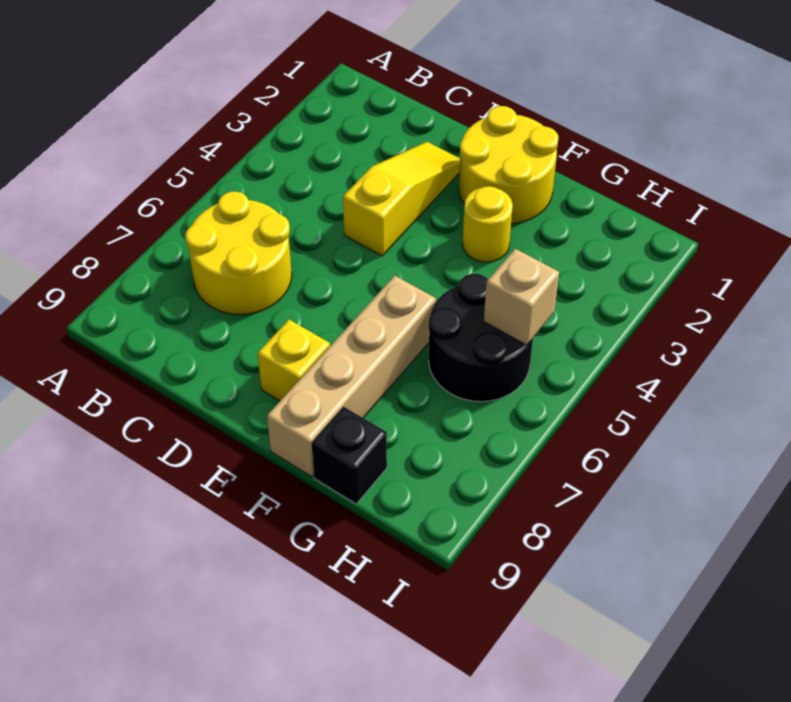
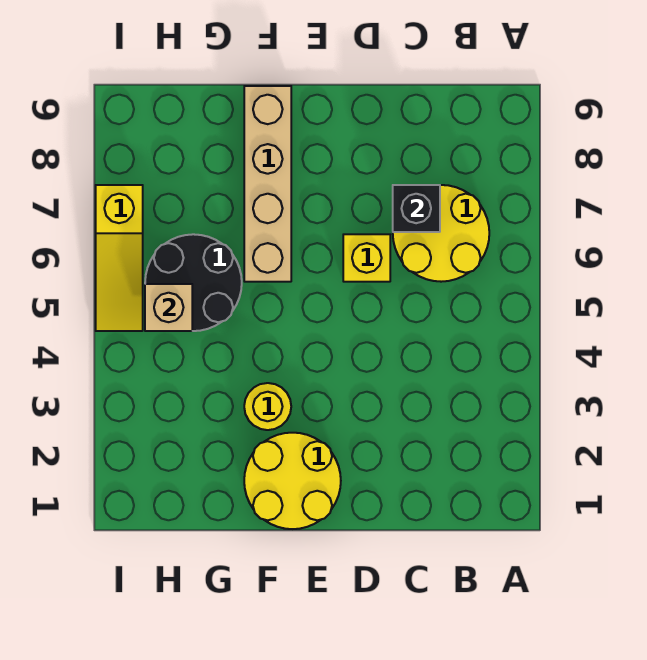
yellow slope D2:D4 level 1 top 4 -> yellow slope I5:I7 level 1 top 7
yellow brick E8 level 1 -> yellow brick D6 level 1
black brick G9 level 1 -> black brick C7 level 2

